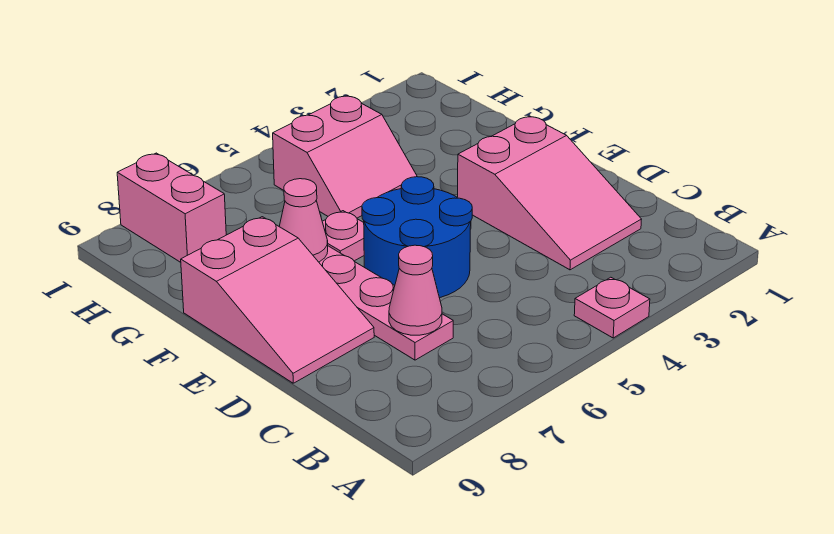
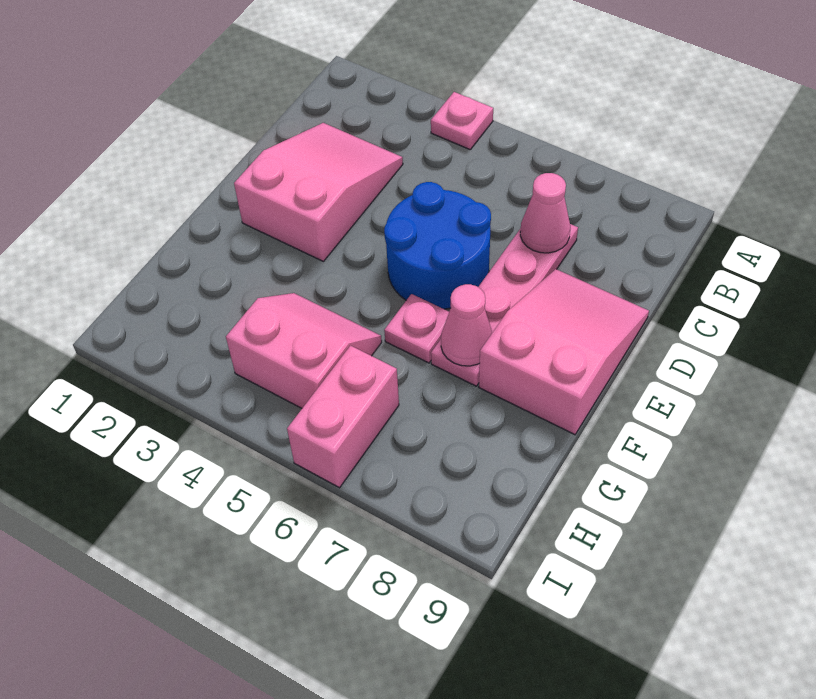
pink brick H8:I8 level 1 -> pink brick H6:I6 level 1

